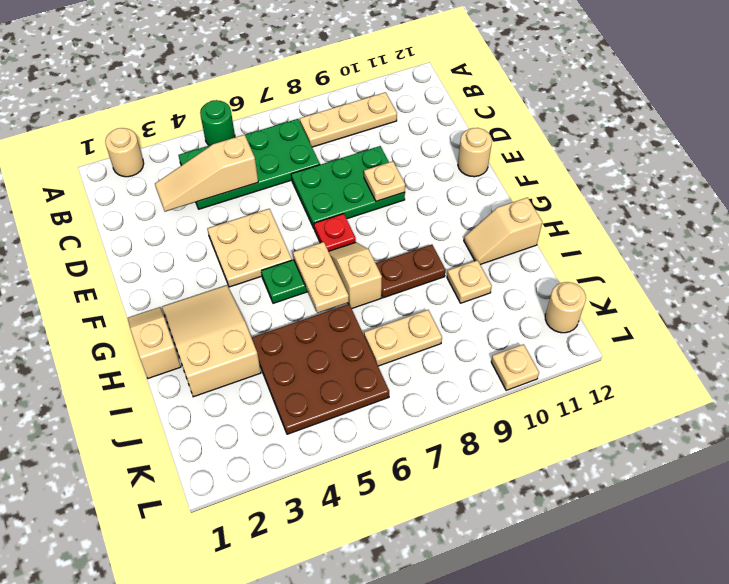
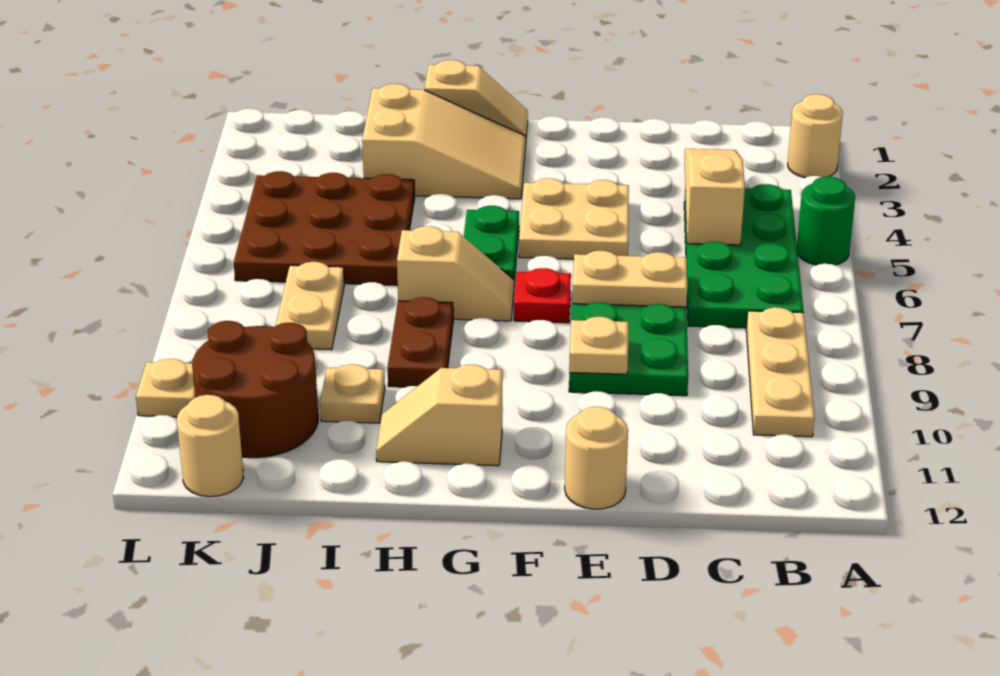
tan plate G6:H6 level 2 -> tan plate D7:E7 level 2
tan slope H11:H12 level 1 top 12 -> tan slope G11:H11 level 1 top G
none -> brown round brick J10:K11 level 1

